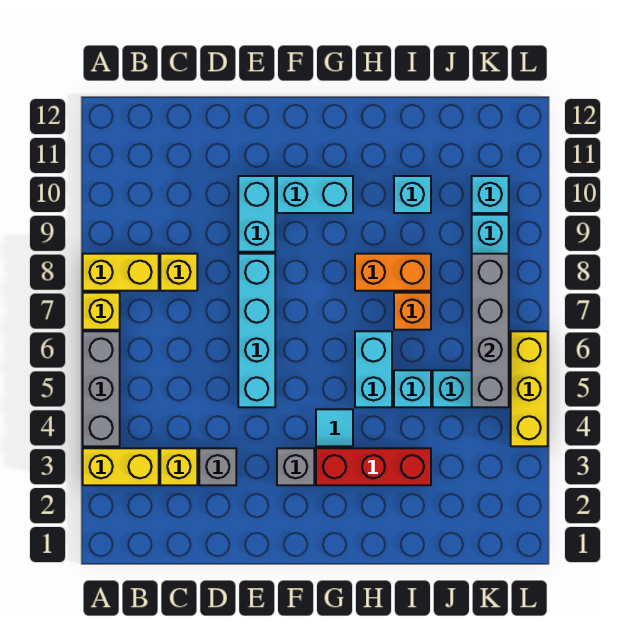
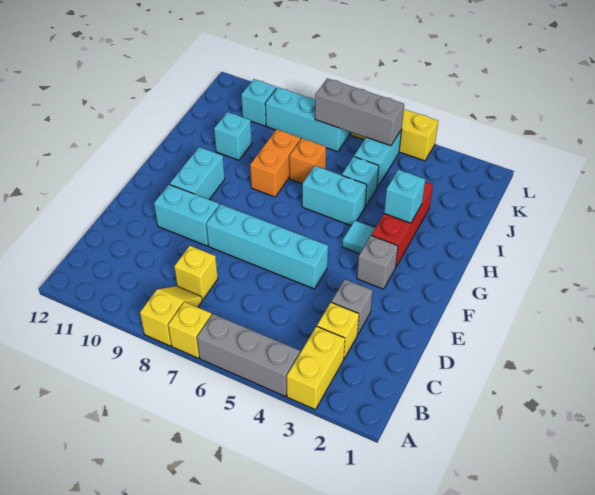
yellow brick A8:B8 level 1 -> yellow slope A8:B8 level 1 top A
none -> cyan brick H3 level 2
grey brick K5:K8 level 2 -> grey brick K5:K7 level 2

